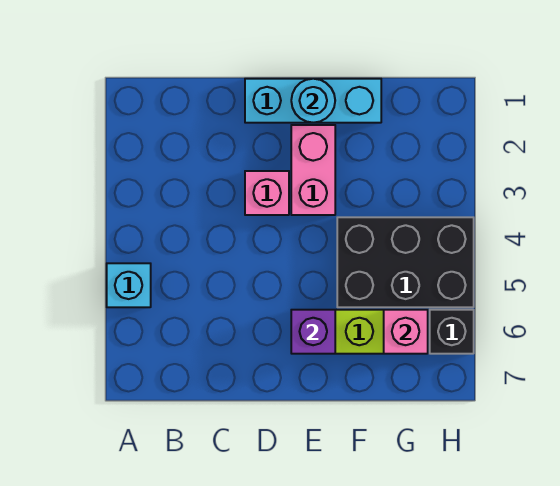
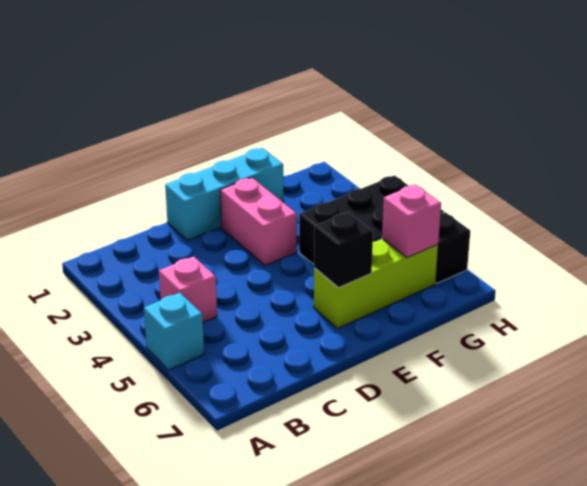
pink brick D3 level 1 -> pink brick B4 level 1
cyan round brick E1 level 2 -> none
purple brick E6 level 2 -> black brick E6 level 2

